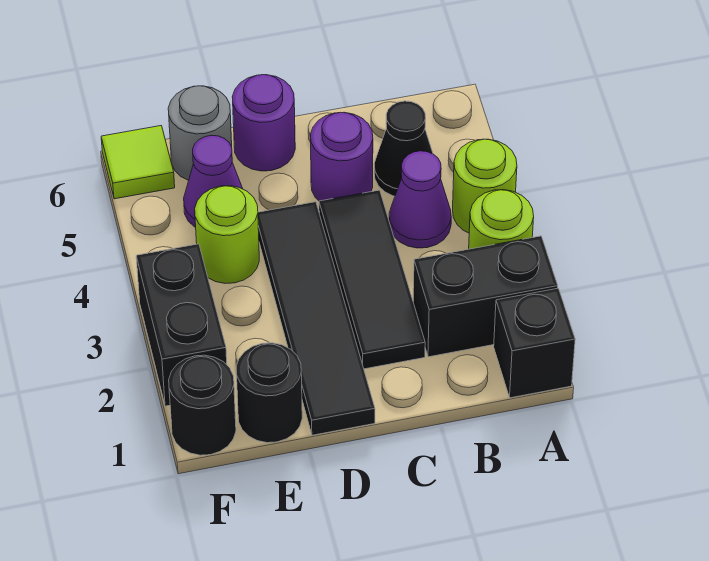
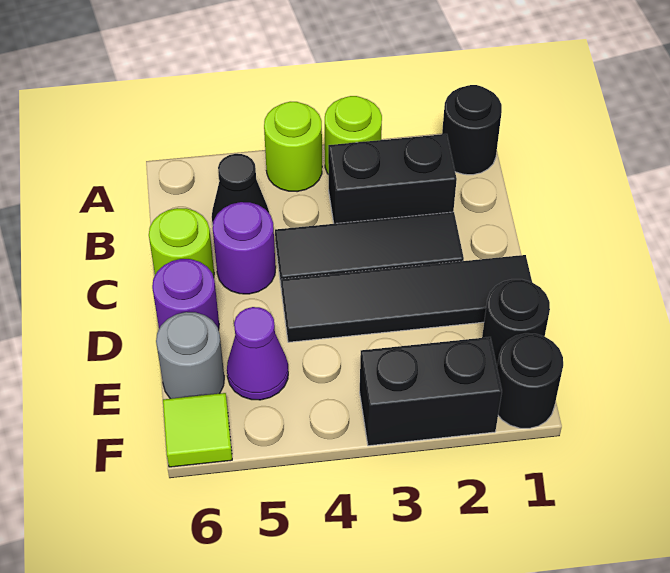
black brick A1 level 1 -> black round brick A1 level 1
black brick A2:B2 level 1 -> black brick B2:B3 level 1
purple cone B4 level 1 -> none
lime round brick E4 level 1 -> lime round brick C6 level 1

